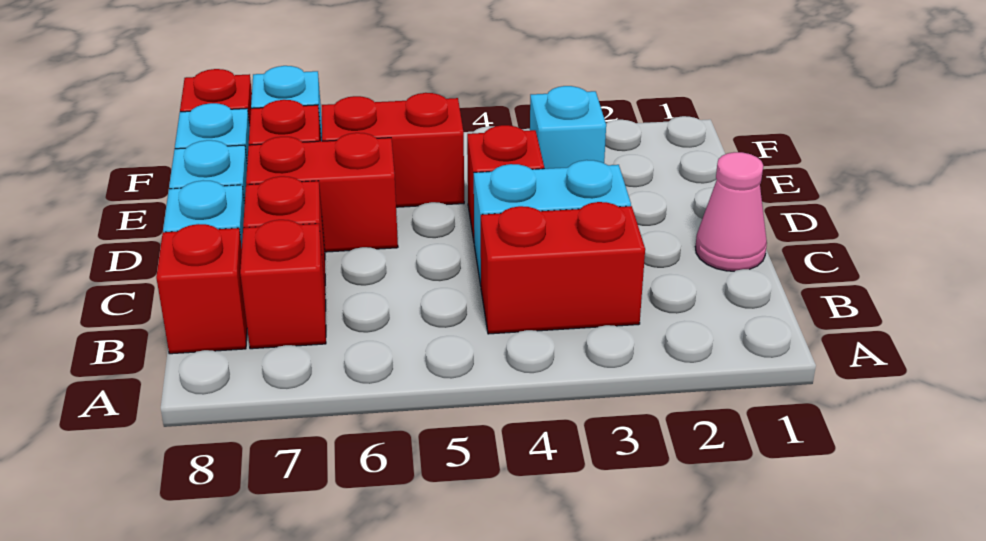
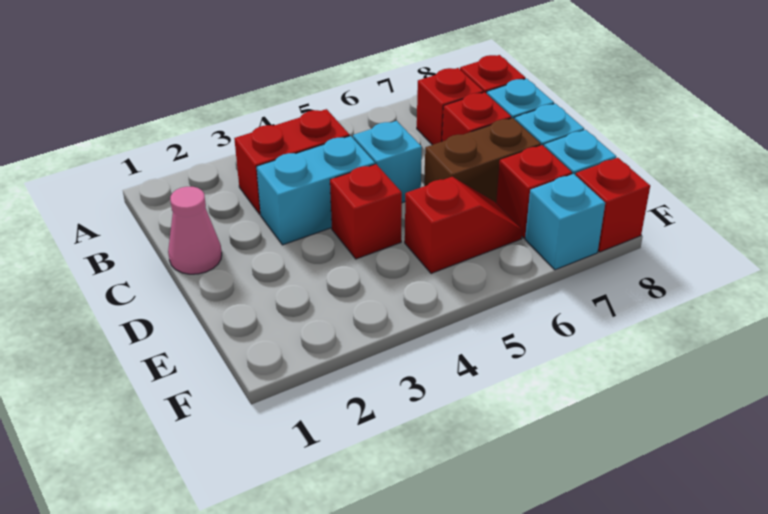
red brick D6:D7 level 1 -> brown brick D6:D7 level 1
cyan brick E3 level 1 -> cyan brick C5 level 1
red brick E5:E6 level 1 -> red slope E5:E6 level 1 top 5

